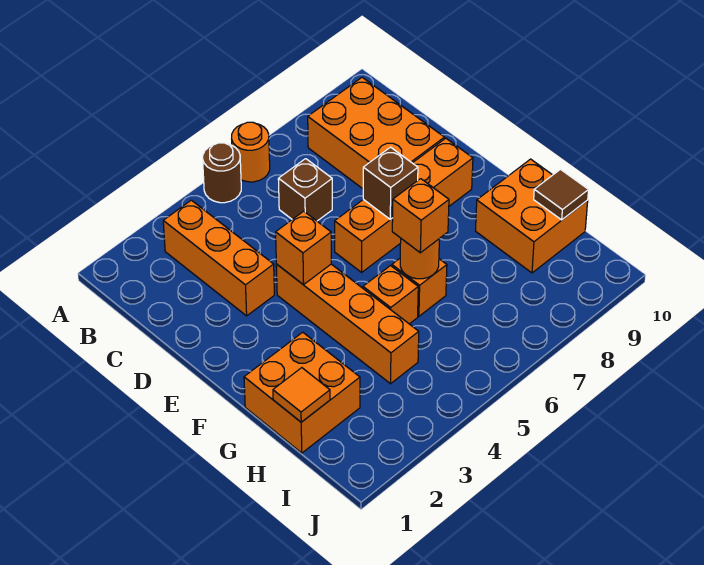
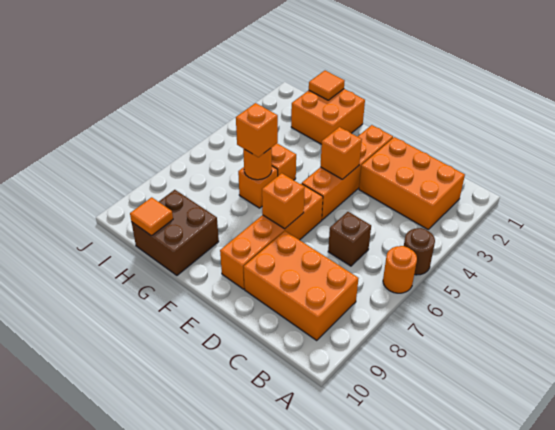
orange brick B3:D3 level 1 -> orange brick B2:D3 level 1
orange brick E4:H4 level 1 -> orange brick E2:E5 level 1
brown brick E7 level 2 -> orange brick E7 level 2
orange brick G9:H10 level 1 -> brown brick G9:H10 level 1
brown tile H10 level 2 -> orange tile H10 level 2

